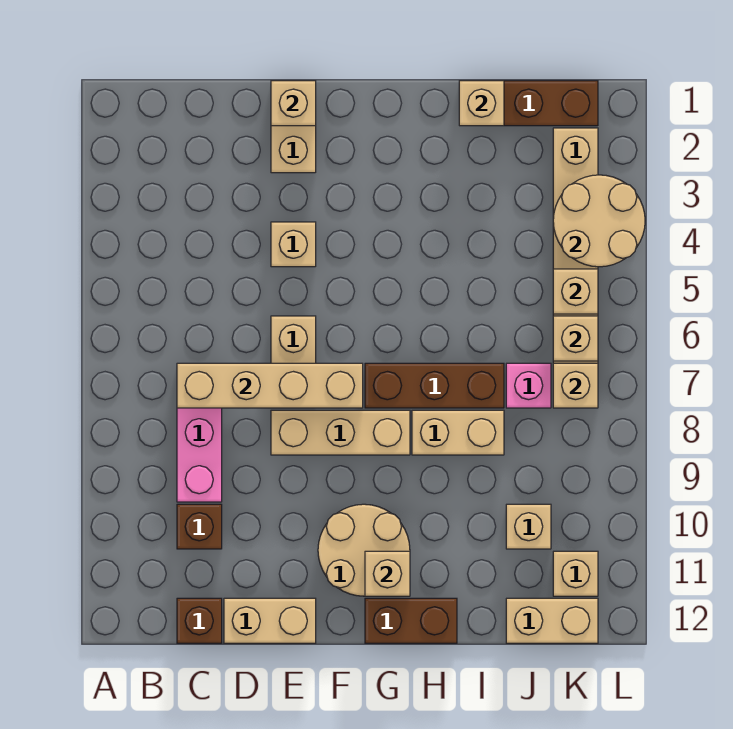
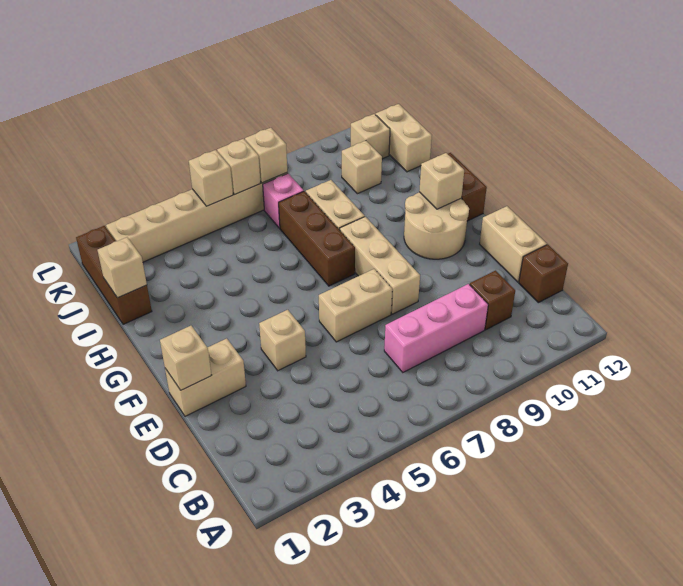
tan brick C7:F7 level 2 -> none
tan round brick K3:L4 level 2 -> none

